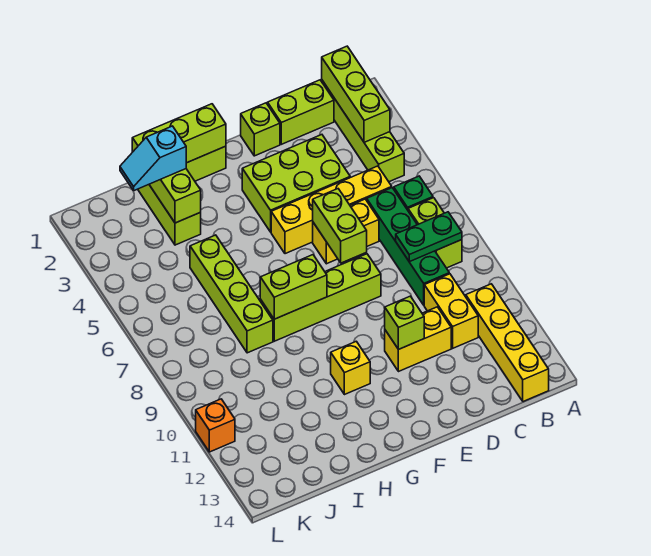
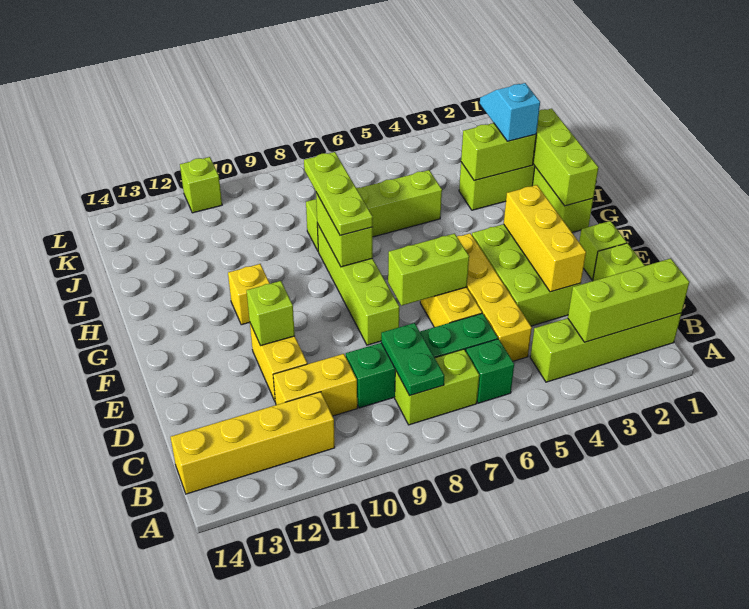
none -> yellow brick D3:F3 level 2
none -> lime plate G8:I8 level 3
orange brick L11 level 1 -> lime brick L11 level 1

